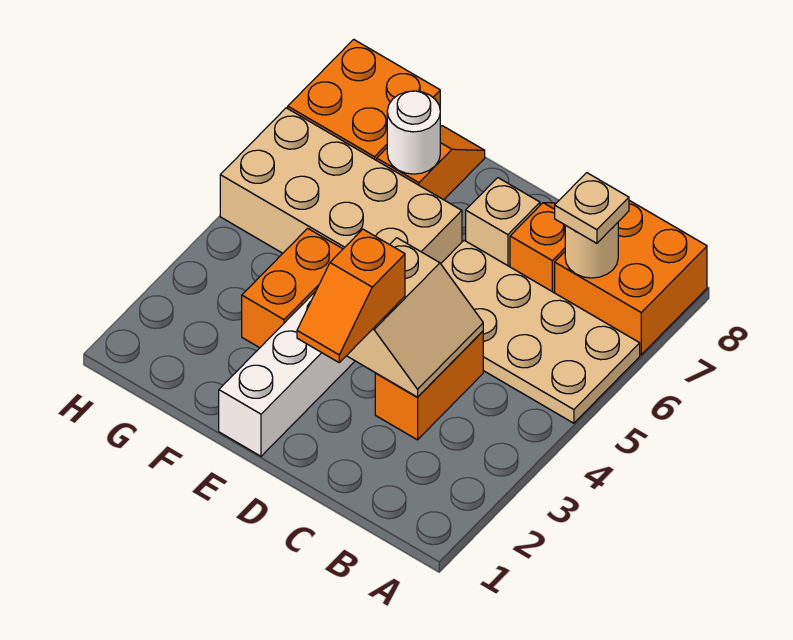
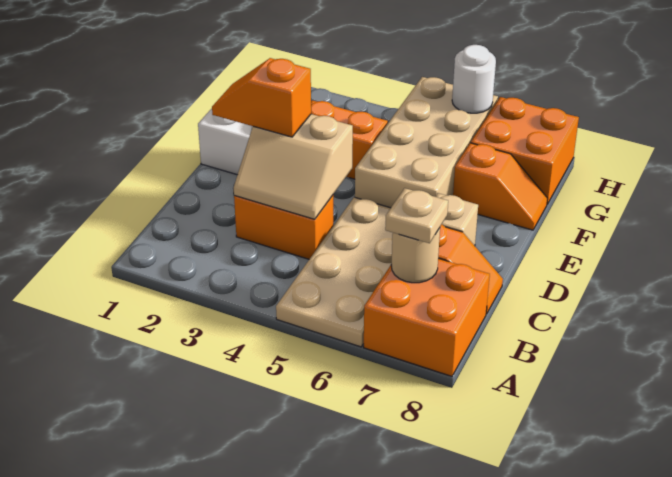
white round brick F7 level 2 -> white round brick H6 level 2

